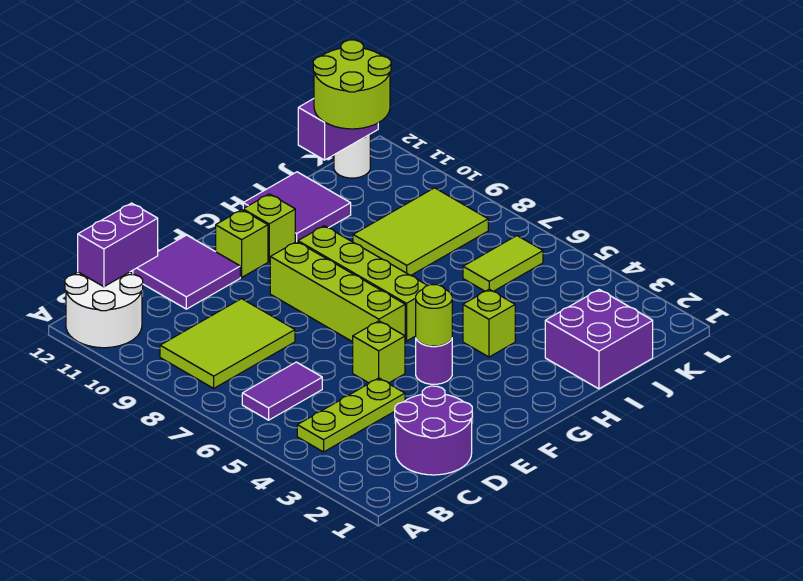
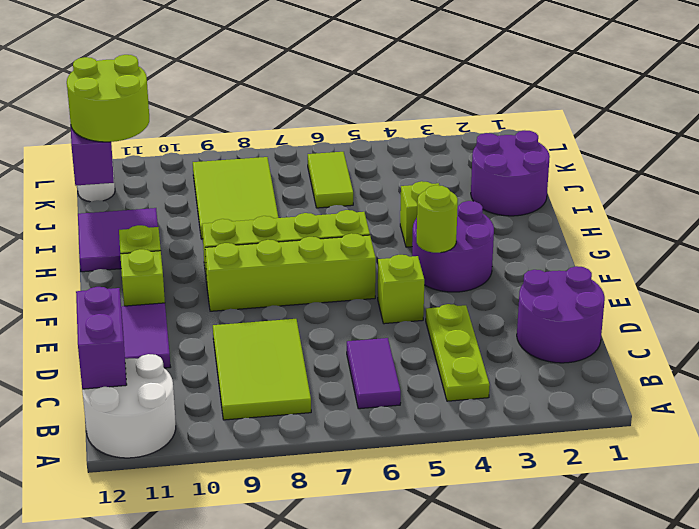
purple round brick F4 level 1 -> purple round brick F3:G4 level 1
purple brick I1:J2 level 1 -> purple round brick I1:J2 level 1

